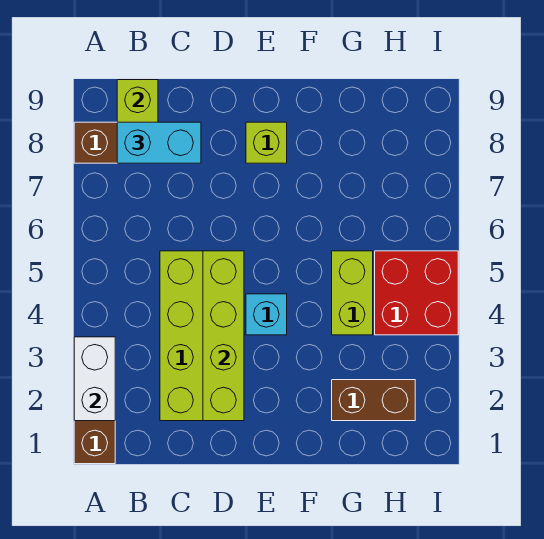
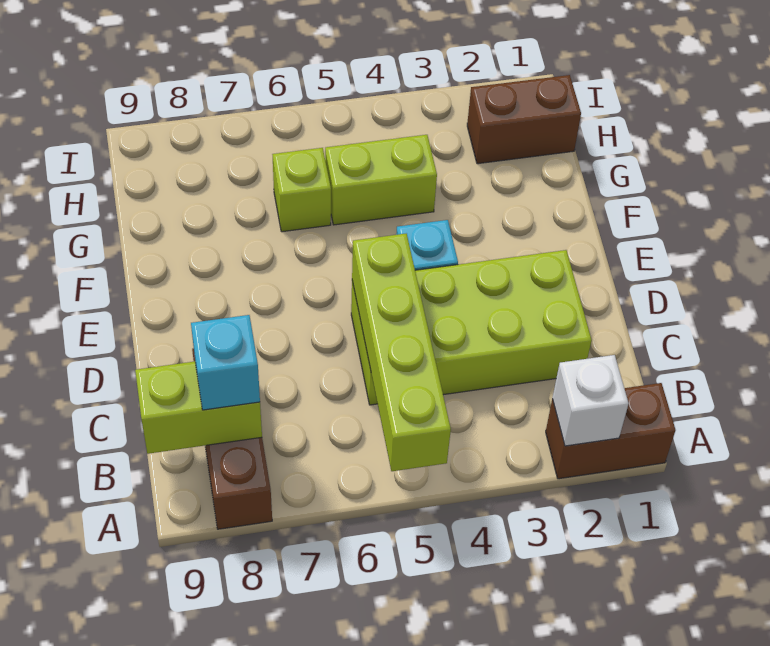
white brick A2:A3 level 2 -> white brick A2 level 2
cyan brick B8:C8 level 3 -> cyan brick B8 level 3
lime brick D2:D5 level 2 -> lime brick A5:D5 level 2
lime brick E8 level 1 -> lime brick G6 level 1
brown brick G2:H2 level 1 -> brown brick H1:H2 level 1
red brick H4:I5 level 1 -> none

